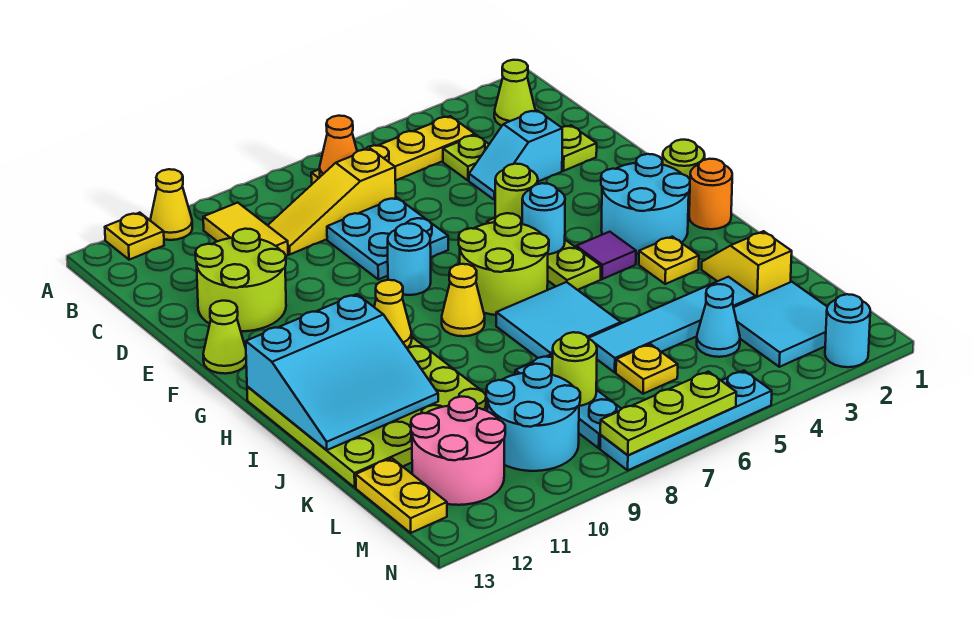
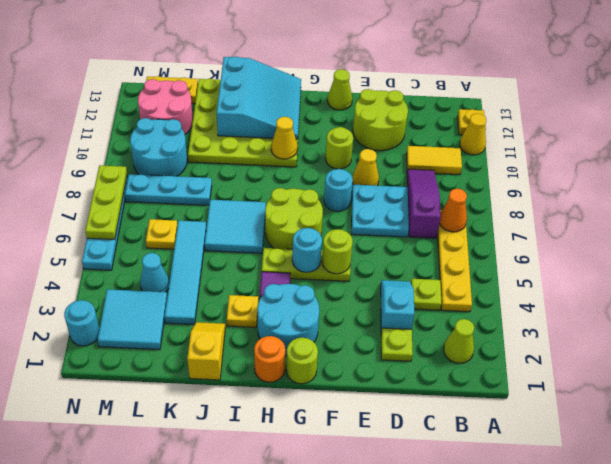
yellow slope C7:C9 level 1 top 7 -> purple slope C7:C9 level 1 top 7
yellow cone H8 level 1 -> yellow cone E9 level 1
cyan slope H11:J13 level 2 top H -> cyan slope H11:J13 level 2 top J
yellow slope J2:K2 level 1 top K -> yellow slope J1:J2 level 1 top 1
lime round brick L8 level 2 -> lime round brick F10 level 1

